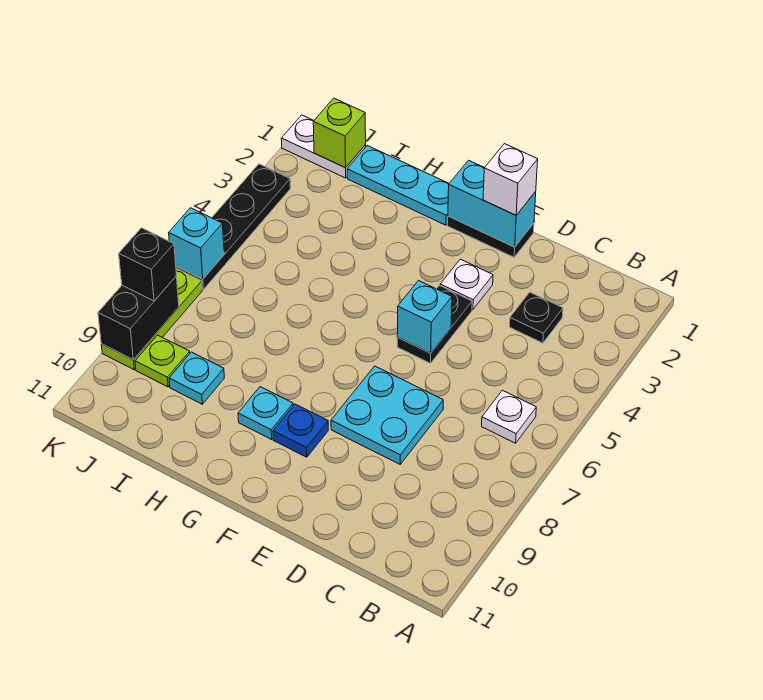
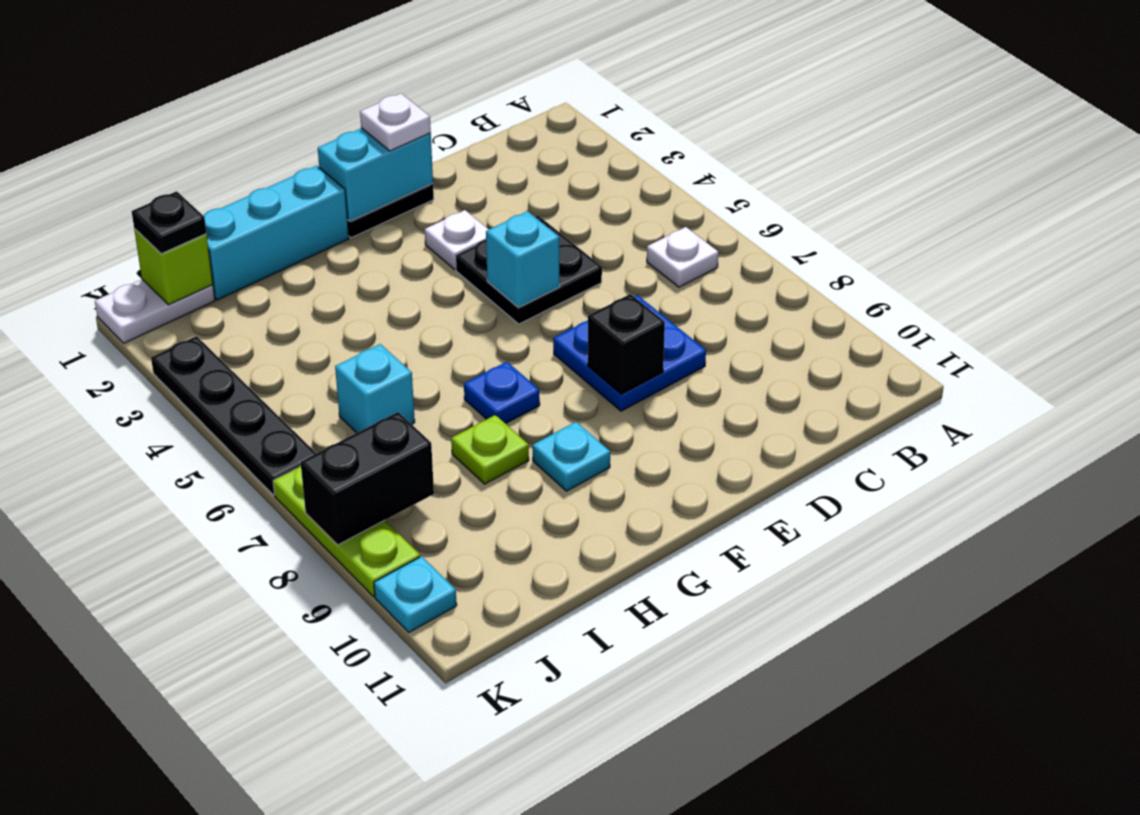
black plate C3 level 1 -> black plate J1 level 3
cyan plate D7:E8 level 1 -> blue plate D7:E8 level 1
white brick E1 level 3 -> white plate E1 level 3
black plate E4:E5 level 1 -> black plate D4:E5 level 1
blue plate F9 level 1 -> blue plate G7 level 1
cyan plate G1:I1 level 1 -> cyan brick G1:I1 level 1
cyan plate I9 level 1 -> cyan plate K10 level 1
lime plate J9 level 1 -> lime plate H8 level 1
cyan brick K6 level 2 -> cyan brick I6 level 1
black brick K8:K9 level 2 -> black brick J8:K8 level 2
black brick K8 level 3 -> black brick E8 level 2

